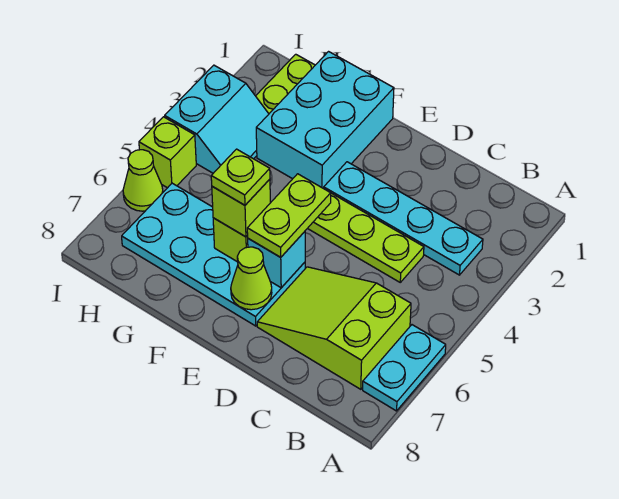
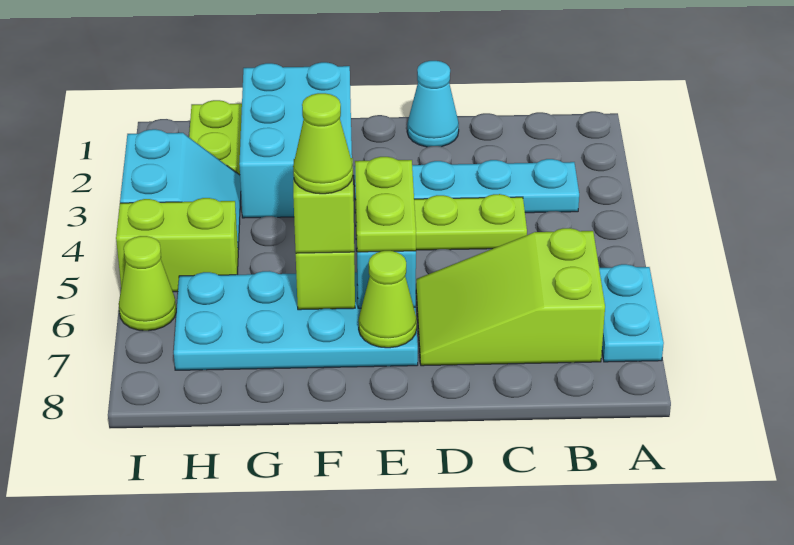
none -> cyan cone D1 level 1
lime plate F6 level 4 -> lime cone F6 level 4
lime brick I5 level 1 -> lime brick H5:I5 level 1

